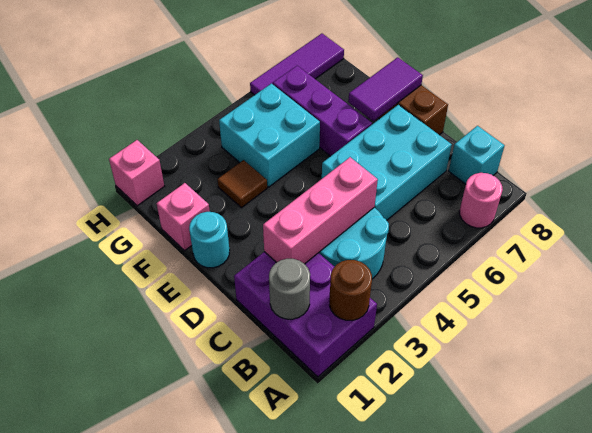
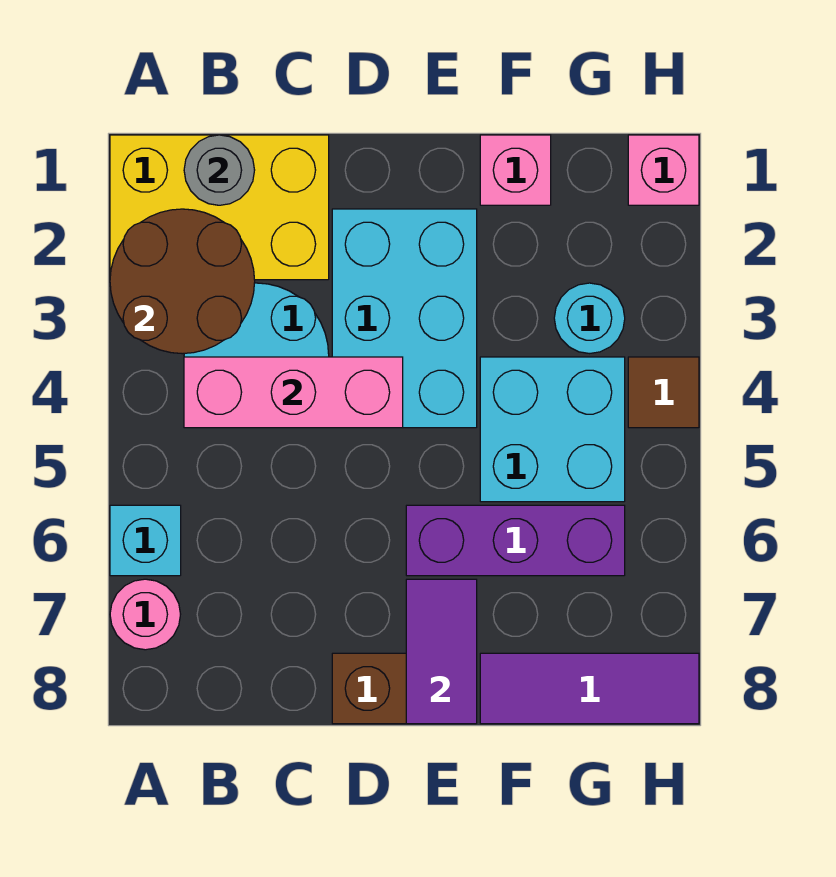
purple brick A1:C2 level 1 -> yellow brick A1:C2 level 1
brown round brick A2 level 2 -> brown round brick A2:B3 level 2
cyan brick B8 level 1 -> cyan brick A6 level 1
pink brick C2:C4 level 2 -> pink brick B4:D4 level 2
cyan brick C5:D7 level 1 -> cyan brick D2:E4 level 1
cyan round brick E1 level 1 -> cyan round brick G3 level 1
brown tile F3 level 1 -> brown tile H4 level 1
purple tile H6:H8 level 1 -> purple tile F8:H8 level 1

